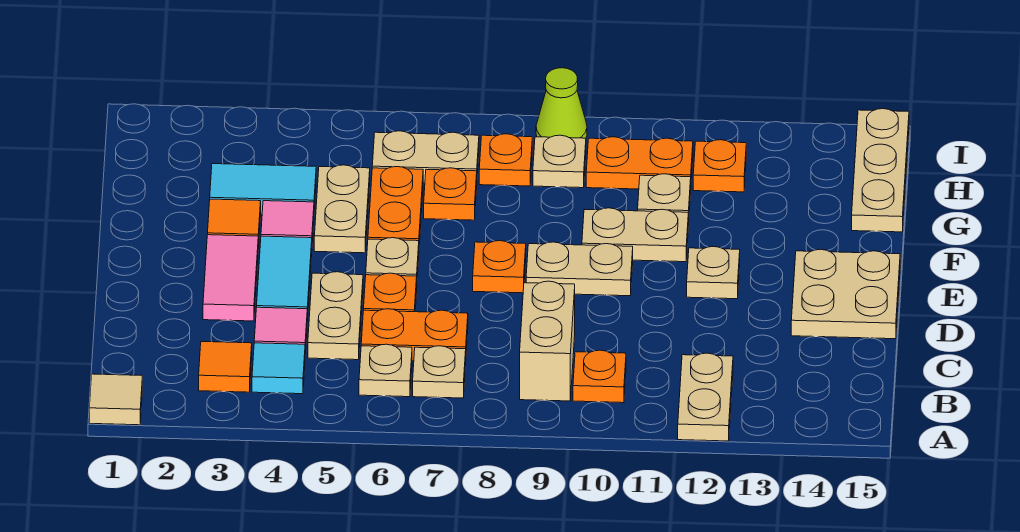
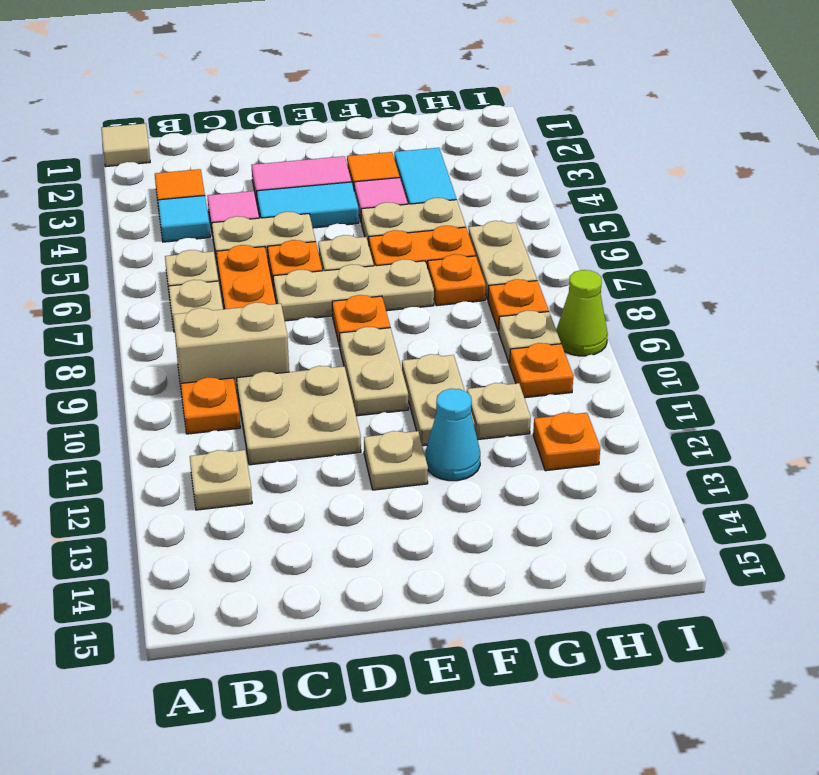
tan plate A12:B12 level 1 -> tan plate B12 level 1
tan plate D14:E15 level 1 -> tan plate C10:D11 level 1
none -> cyan cone F12 level 1
tan plate G15:I15 level 1 -> tan plate D7:F7 level 1
orange plate H10:H11 level 1 -> orange plate H10 level 1

